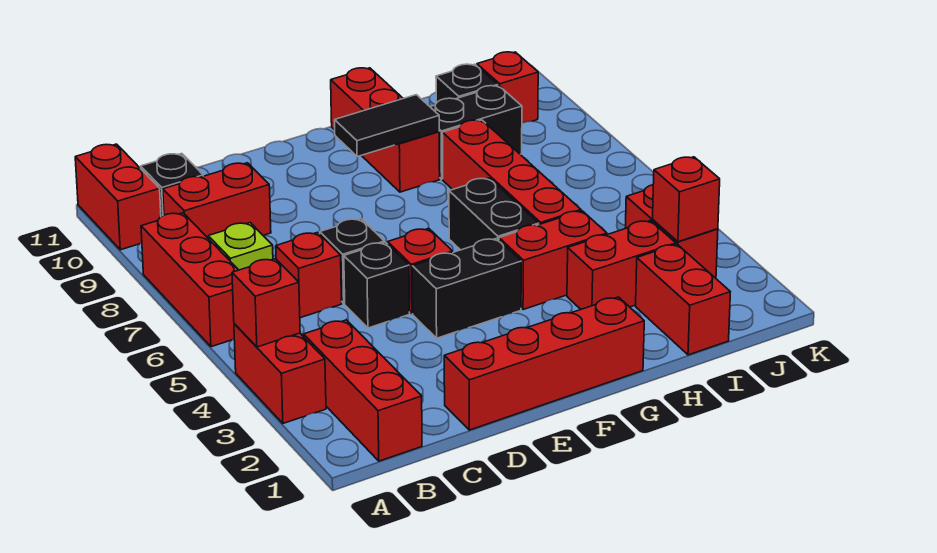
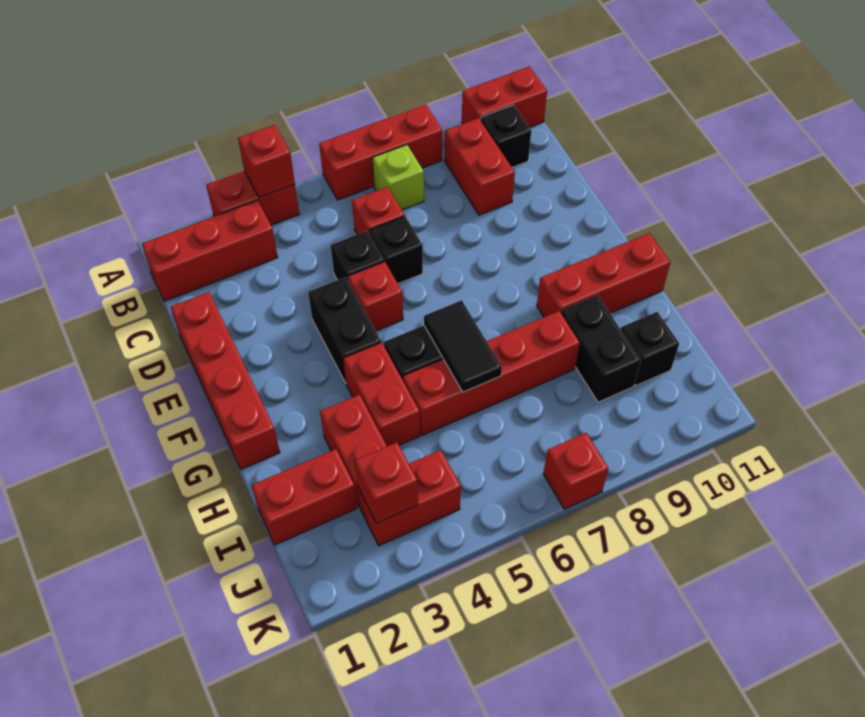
black tile F9:G9 level 2 -> black tile G6:H6 level 2
red brick J10 level 1 -> red brick K7 level 1

